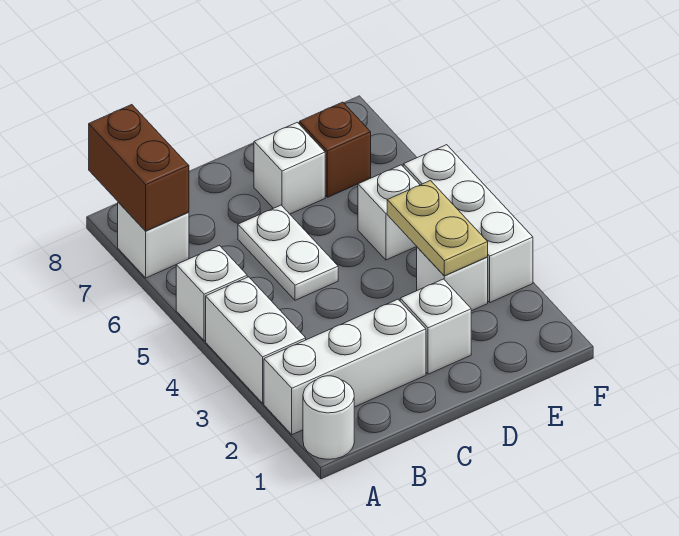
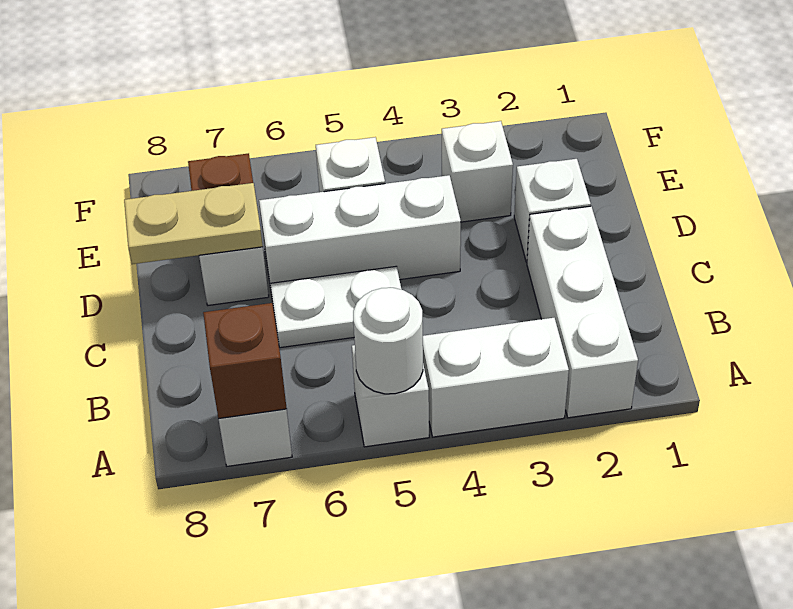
white round brick A1 level 1 -> white round brick A5 level 2
brown brick A7:A8 level 2 -> brown brick A7 level 2
tan plate E3:E4 level 2 -> tan plate D7:D8 level 2
white brick F3:F5 level 1 -> white brick D4:D6 level 1

